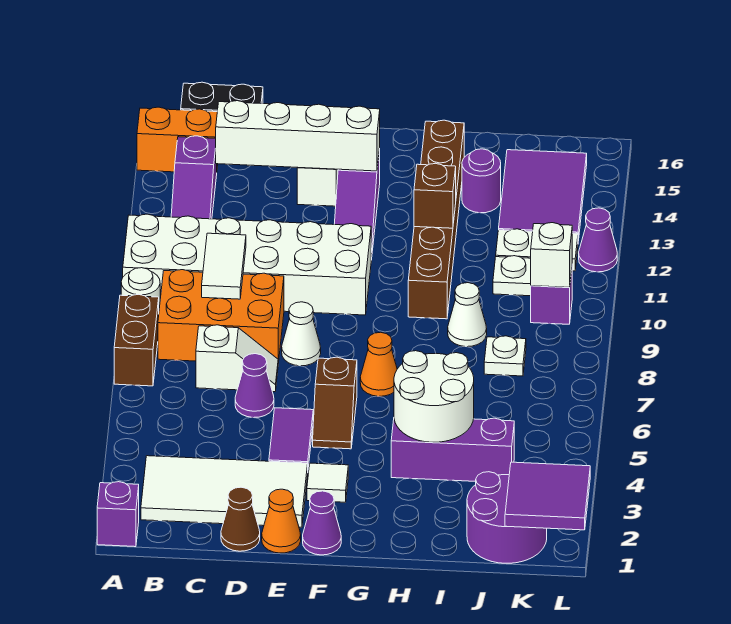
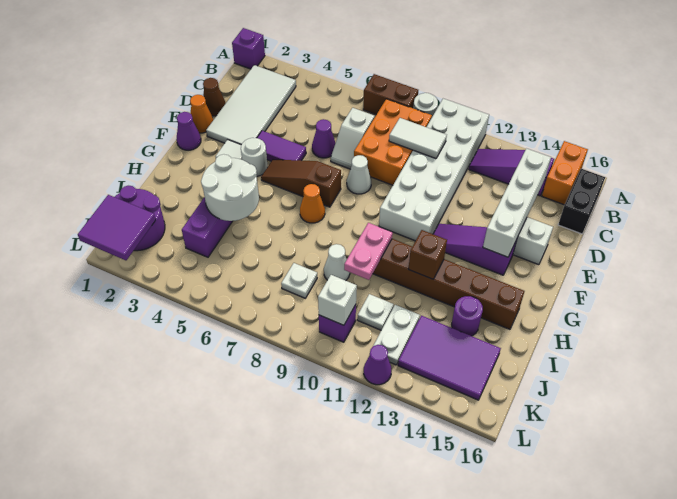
none -> white round brick F4 level 1
brown slope F5:F6 level 1 top 6 -> brown slope F5:F7 level 1 top 7
none -> pink plate H10:I10 level 2

